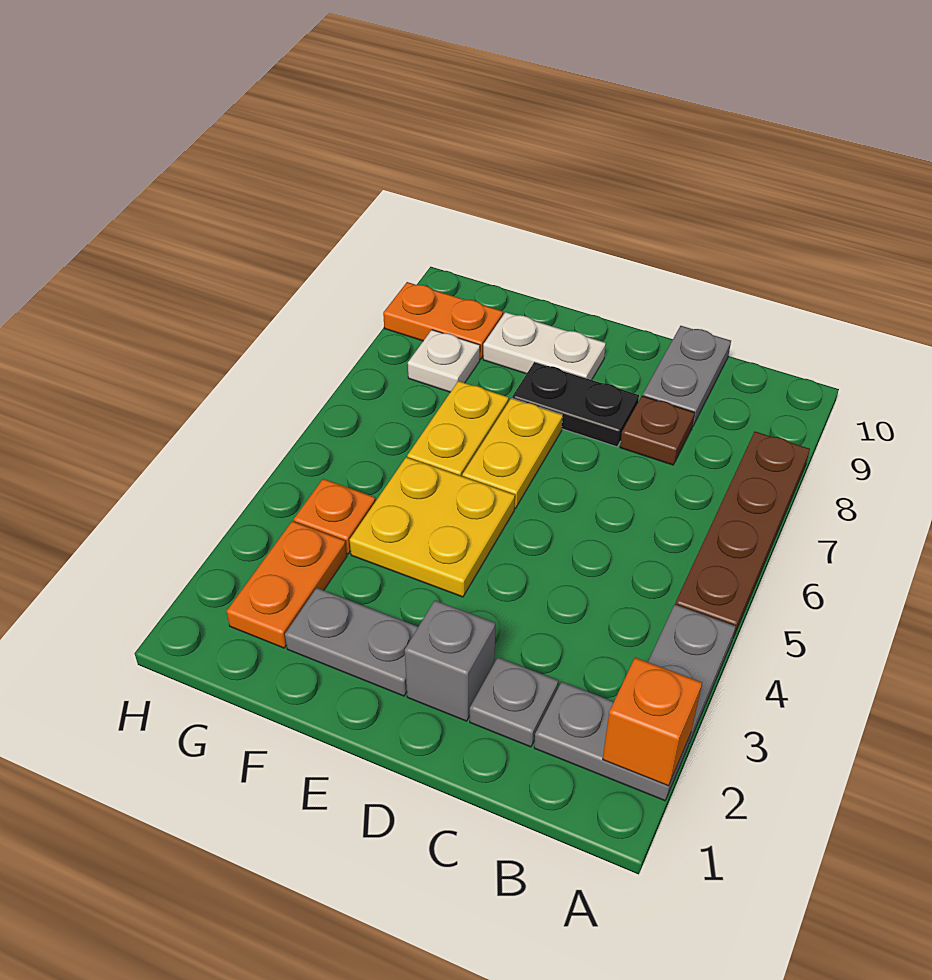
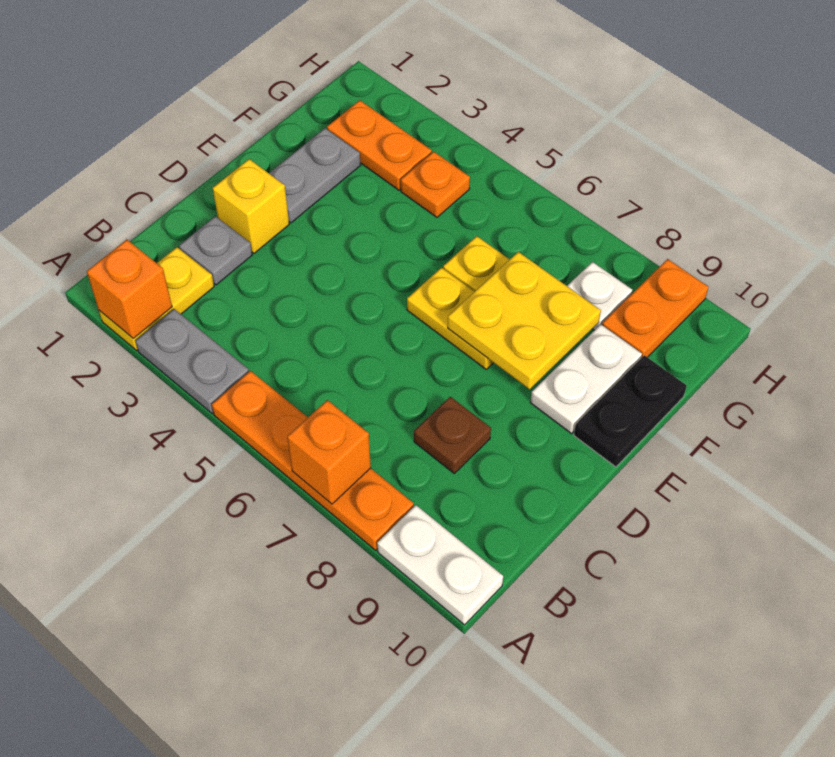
grey plate A2:B2 level 1 -> yellow plate A2:B2 level 1
brown plate A5:A8 level 1 -> orange plate A5:A8 level 1
none -> orange brick A7 level 2
none -> white plate A9:A10 level 1
grey plate C9:C10 level 1 -> none
grey brick D2 level 1 -> yellow brick D2 level 1
black plate D8:E8 level 1 -> black plate E10:F10 level 1
yellow plate E4:F5 level 1 -> yellow plate E7:F8 level 2

